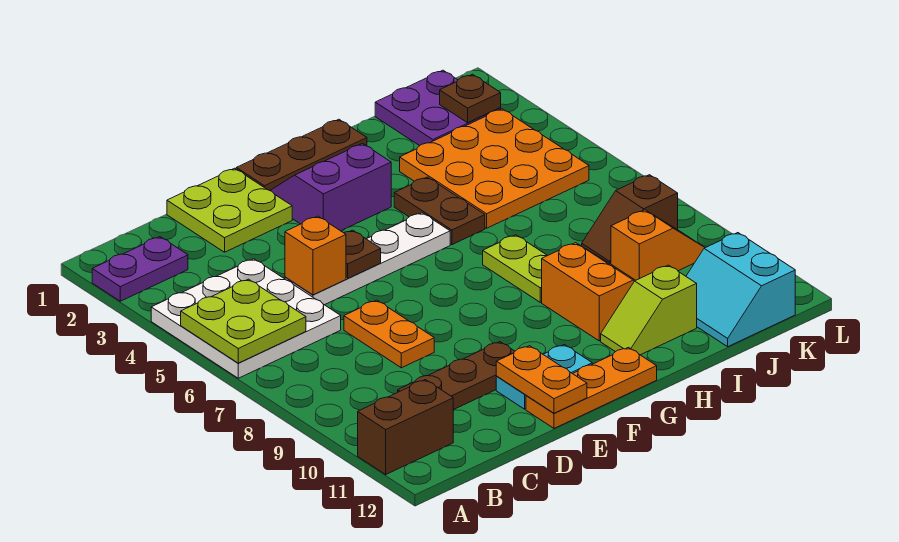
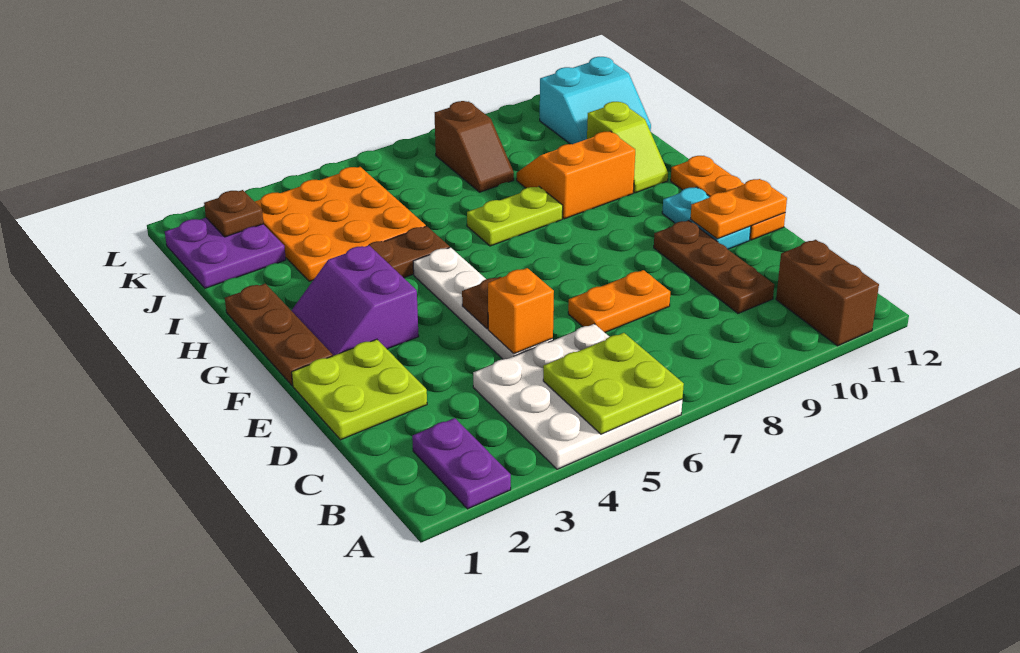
orange slope J9:K9 level 1 top J -> none

